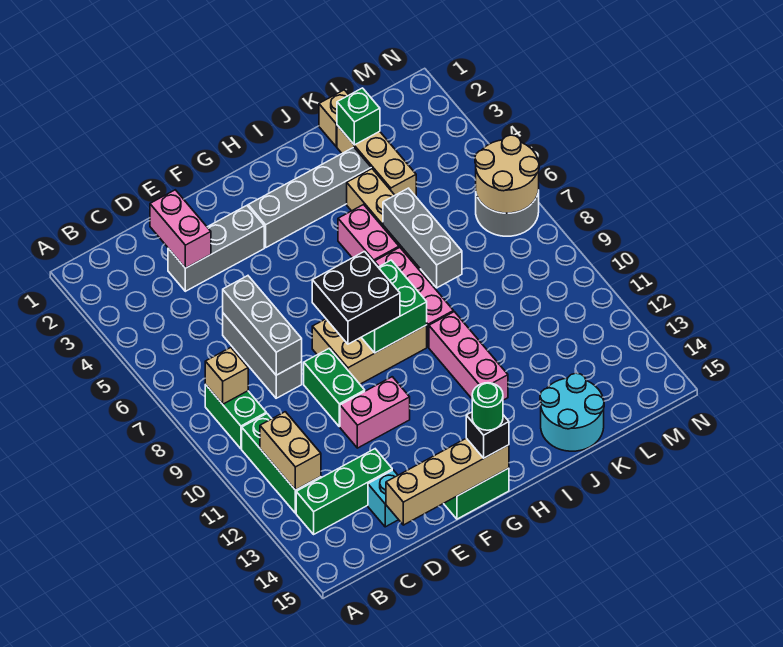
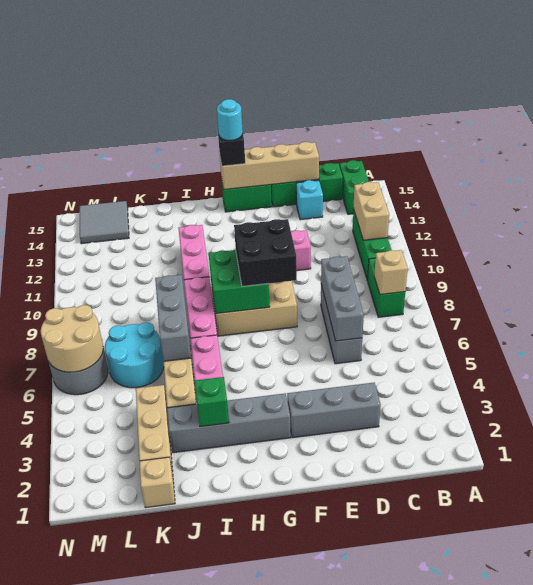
green brick B13:D13 level 1 -> green brick C15:E15 level 1
pink brick D2:D3 level 2 -> none
green brick E9:E10 level 1 -> green brick B14:B15 level 1
green round brick G15 level 4 -> cyan round brick G15 level 4
cyan round brick J14:K15 level 1 -> cyan round brick K6:L7 level 1
green brick K2 level 2 -> green brick I3 level 2
none -> grey tile L14:M15 level 1

